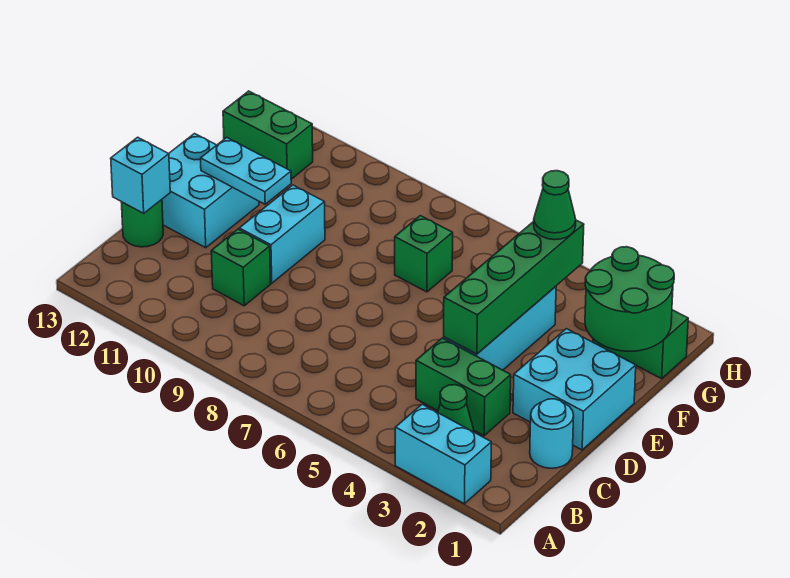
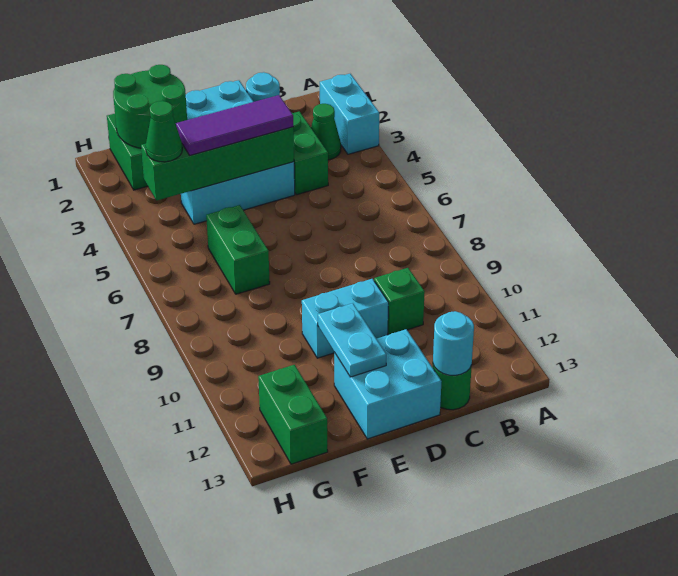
cyan brick C13 level 2 -> cyan round brick C13 level 2
none -> purple tile D4:F4 level 3
green brick F7 level 1 -> green brick F6:F7 level 1

